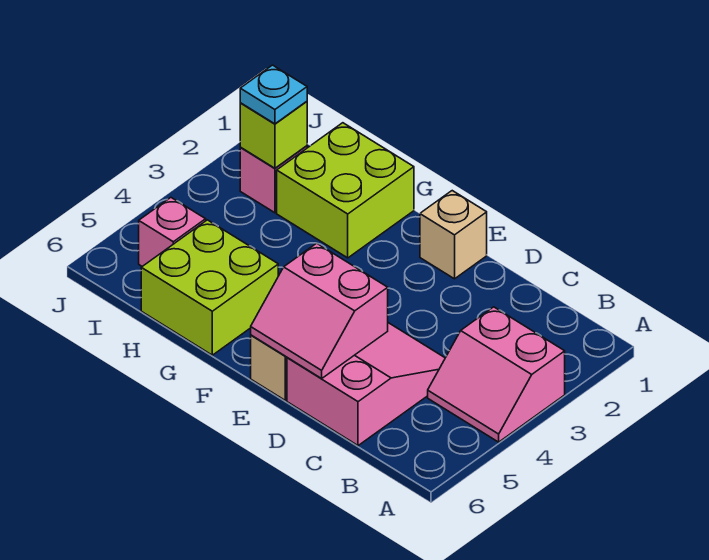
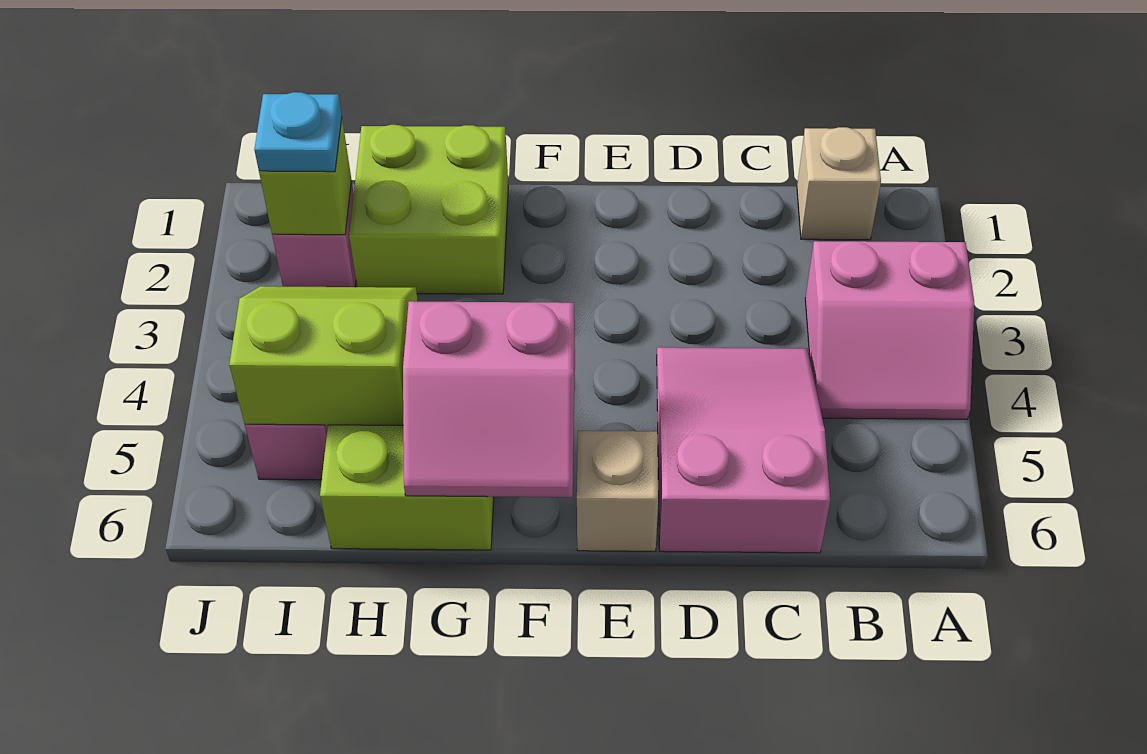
pink slope D5:E6 level 2 top 5 -> pink slope F5:G6 level 2 top 5
tan brick E1 level 1 -> tan brick B1 level 1
none -> lime slope H4:I5 level 2 top 5

